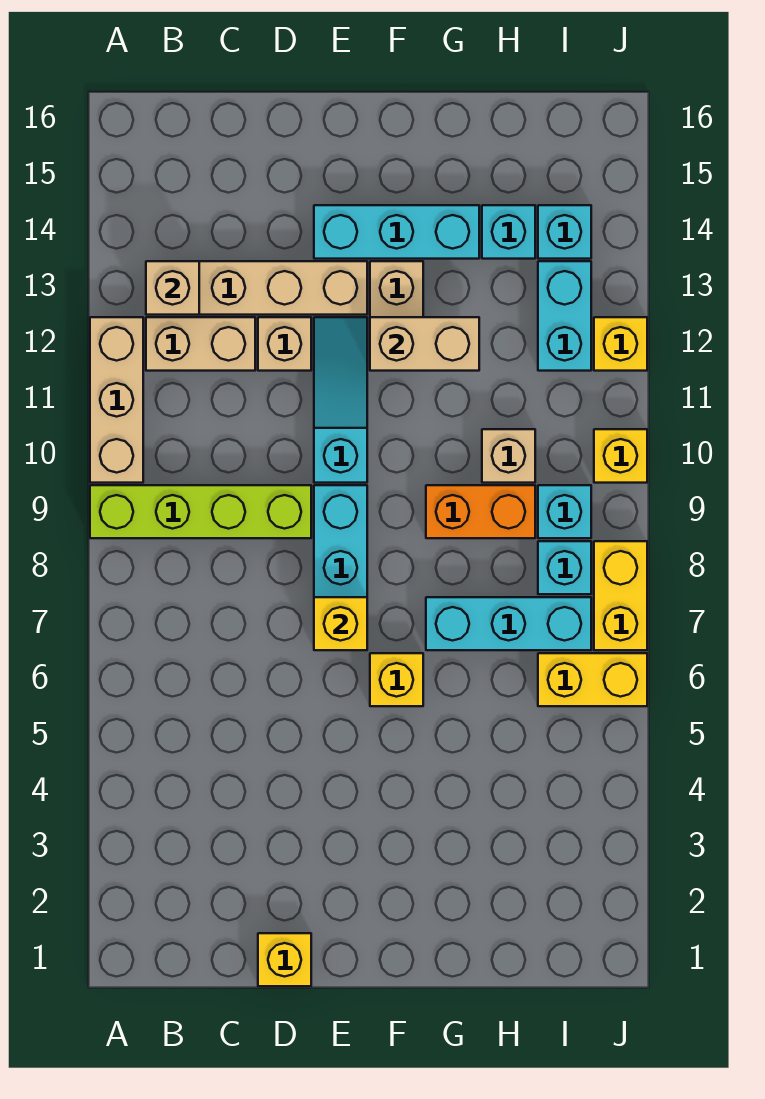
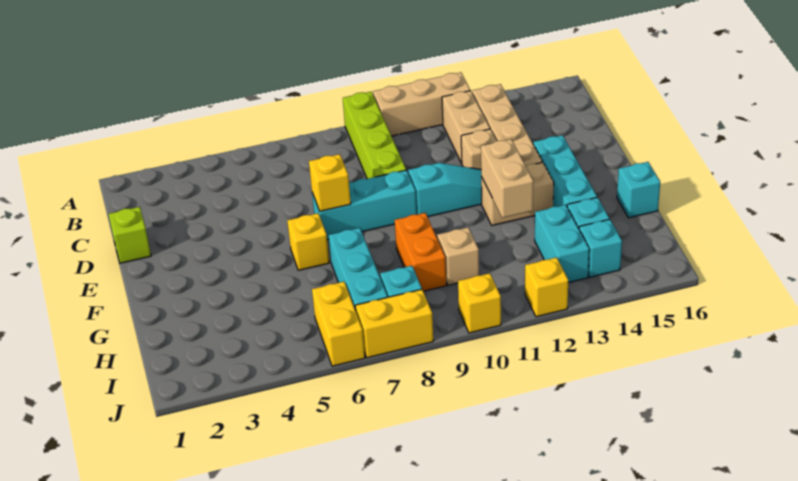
tan brick B13 level 2 -> none
yellow brick D1 level 1 -> lime brick D1 level 1
cyan brick I9 level 1 -> cyan brick G16 level 1
cyan brick I12:I13 level 1 -> cyan brick H13:I13 level 1

